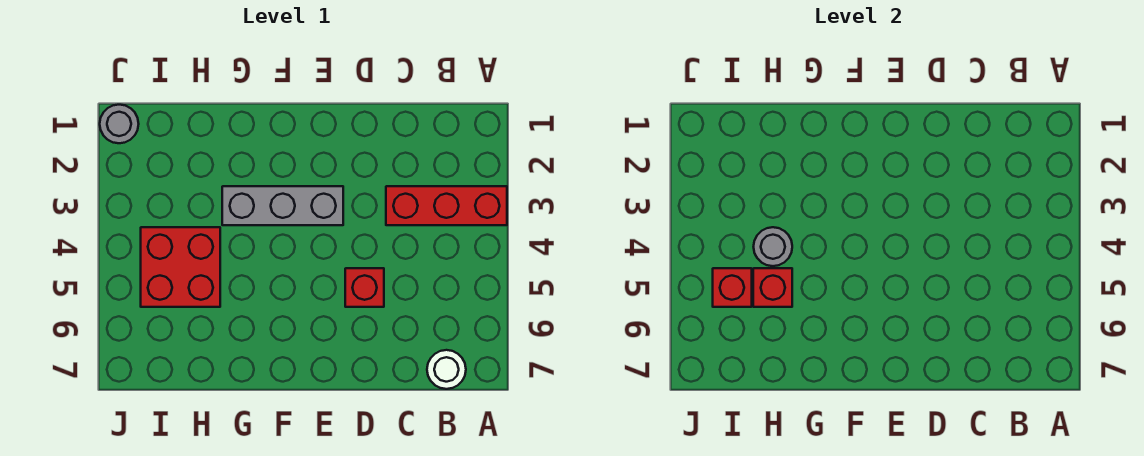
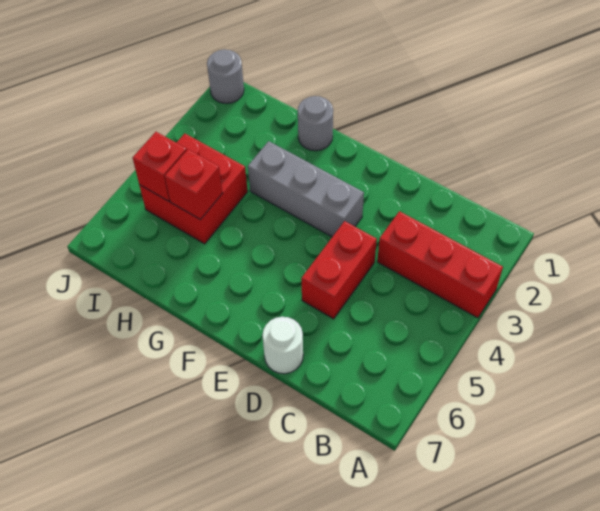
white round brick B7 level 1 -> white round brick D7 level 1
red brick D5 level 1 -> red brick D4:D5 level 1
grey round brick H4 level 2 -> grey round brick G1 level 1

